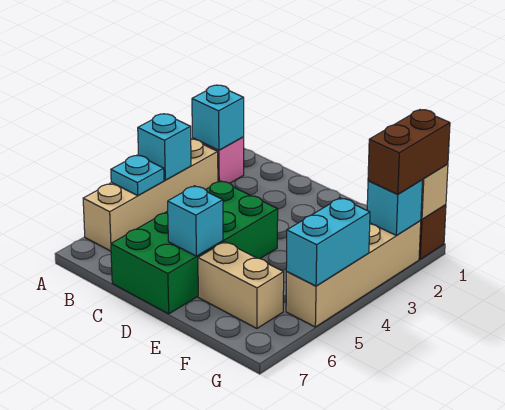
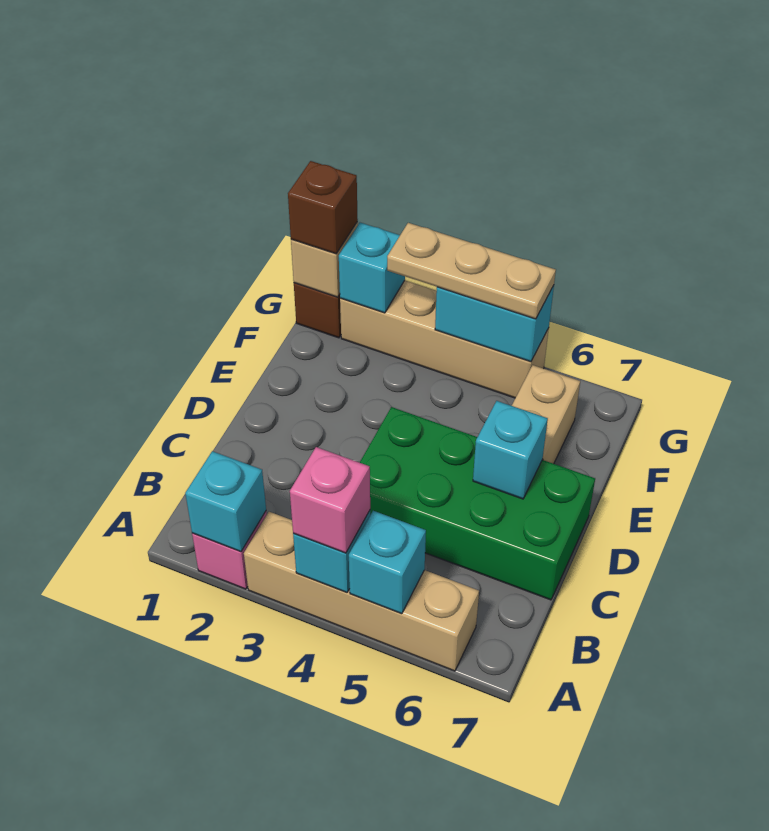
none -> pink brick A4 level 3
cyan plate A5 level 2 -> cyan brick A5 level 2
brown brick G1:G2 level 3 -> brown brick G1 level 3
none -> tan plate G3:G5 level 3

